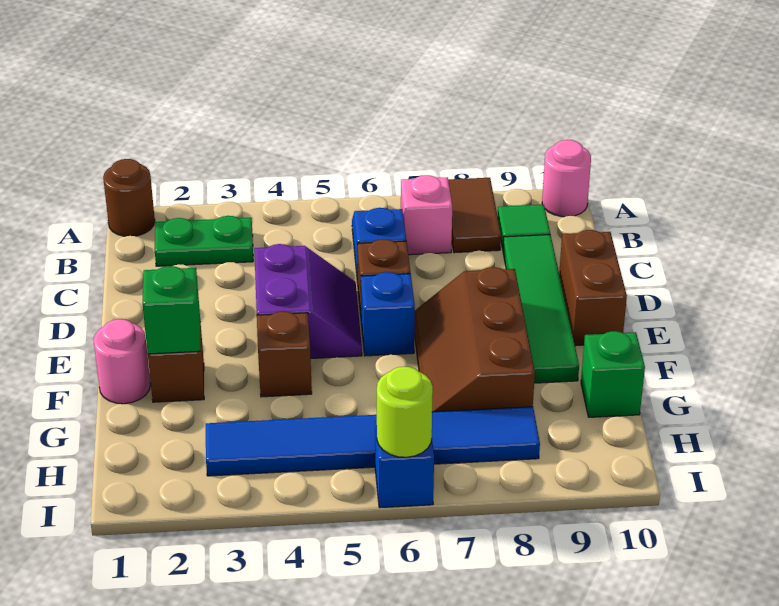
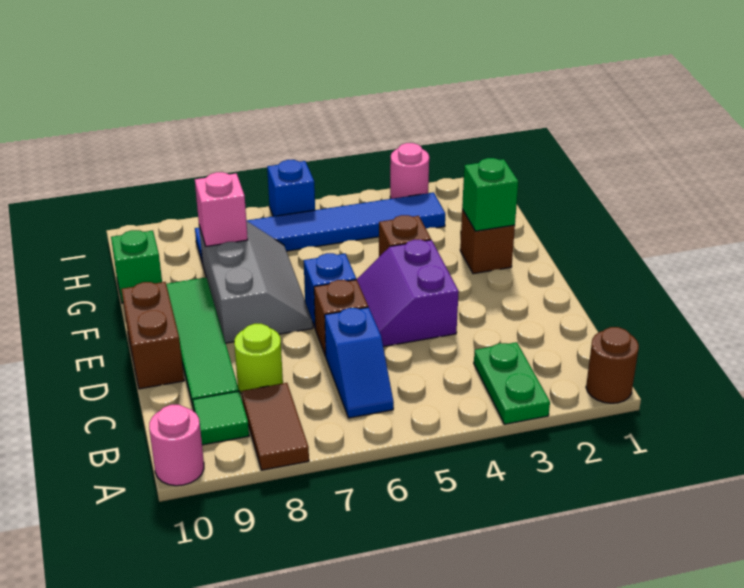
green plate B2:B3 level 1 -> green plate A3:B3 level 1
pink brick B7 level 1 -> pink brick G8 level 2
brown slope E7:G8 level 1 top 8 -> grey slope E7:G8 level 1 top 8
pink round brick F1 level 1 -> pink round brick I3 level 1
lime round brick I6 level 2 -> lime round brick C8 level 1

